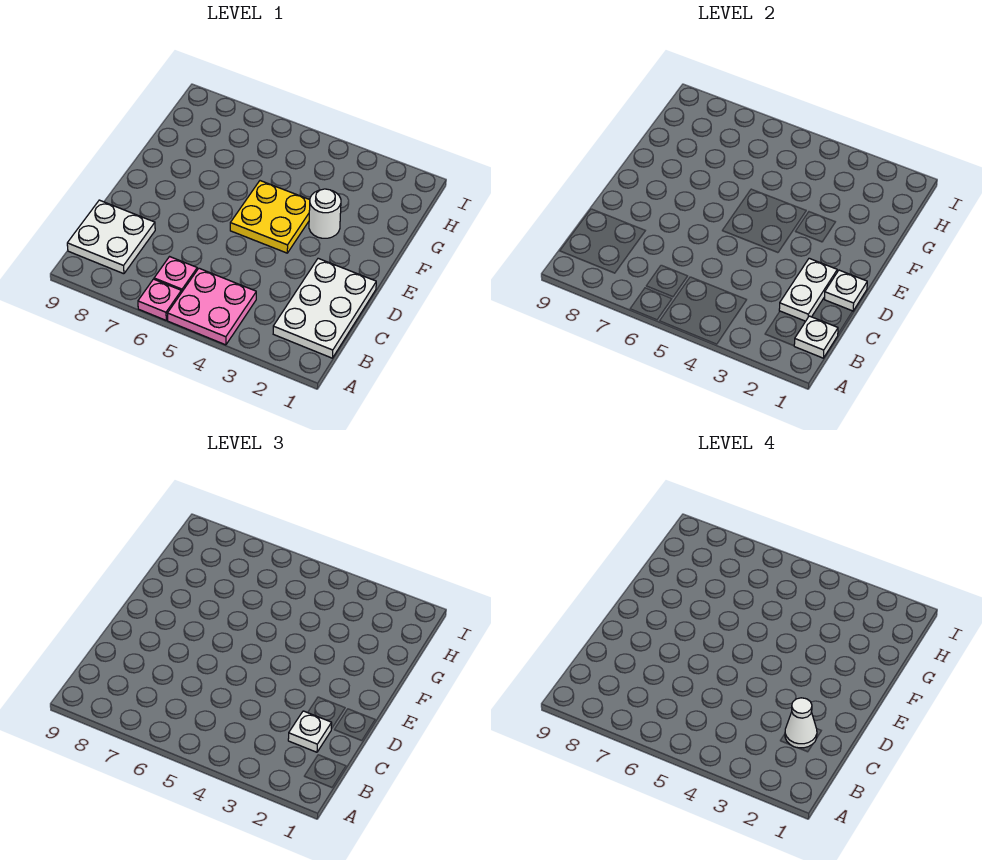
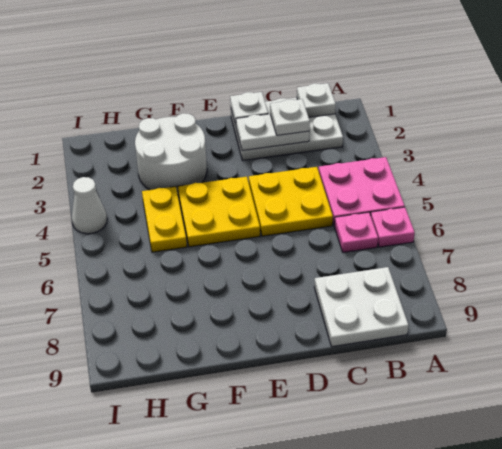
white cone C2 level 4 -> white cone I4 level 1
none -> yellow plate C4:D5 level 1
white round brick F3 level 1 -> white round brick F2:G3 level 1
none -> yellow plate G4:G5 level 1

